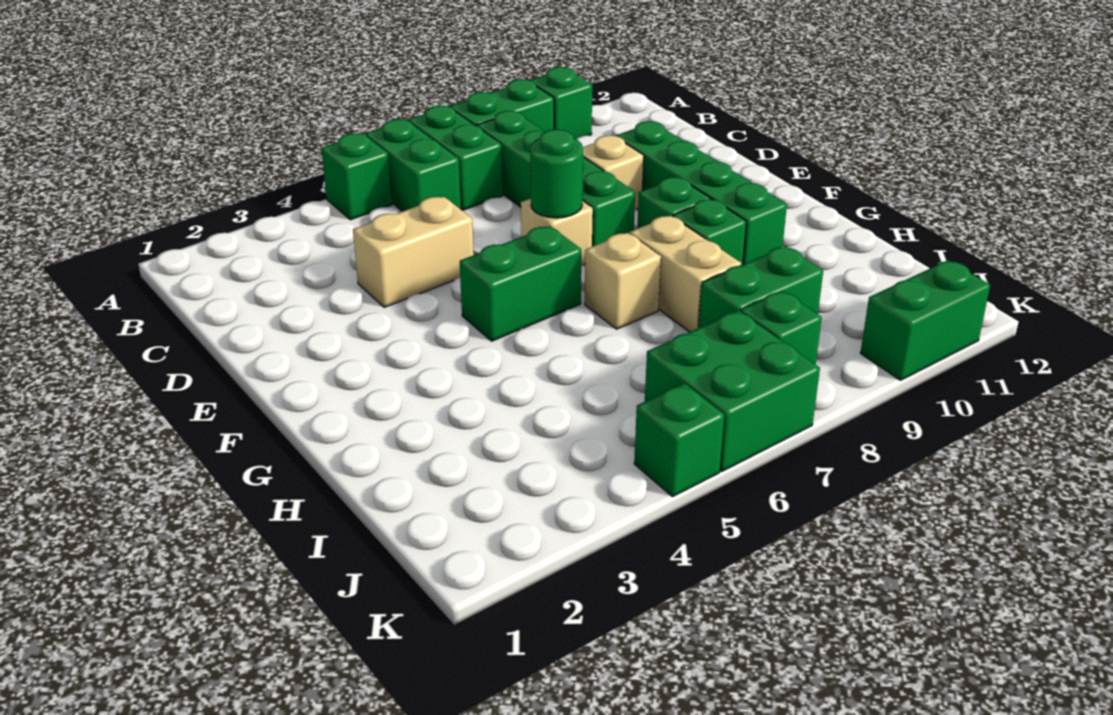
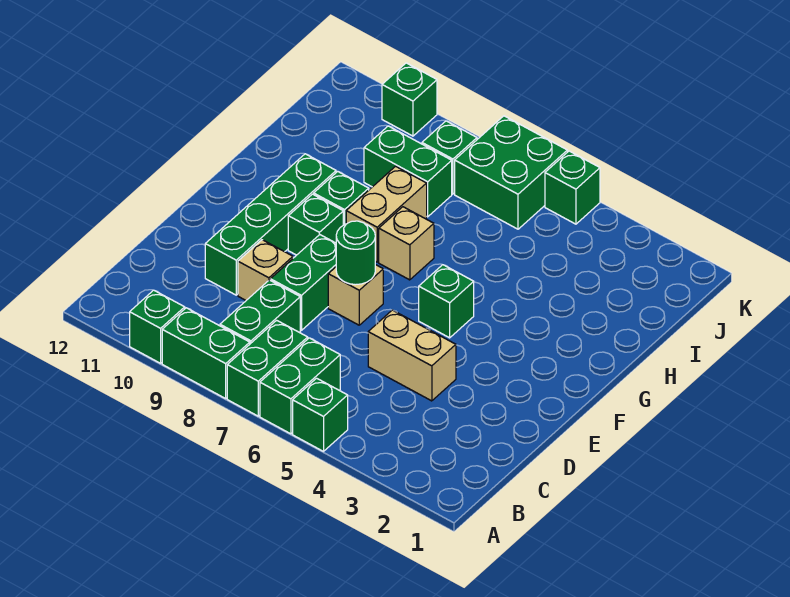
green brick F5:F6 level 1 -> green brick F5 level 1
green brick K10:K11 level 1 -> green brick K10 level 1

